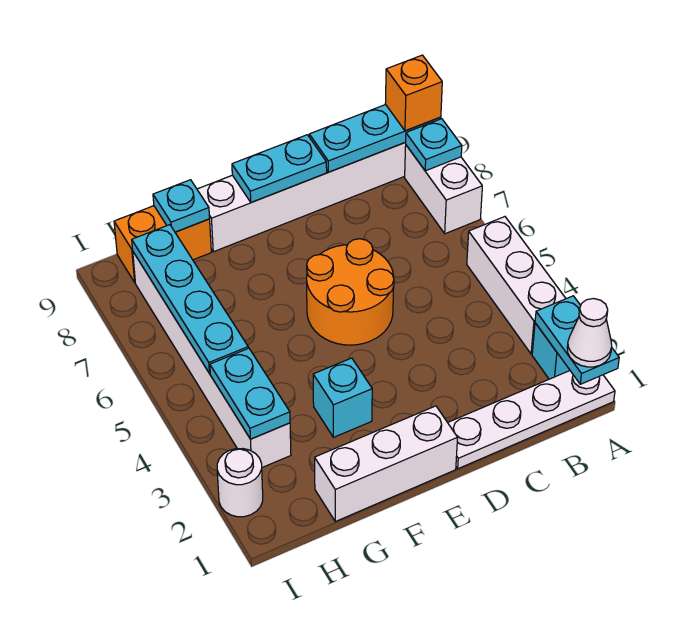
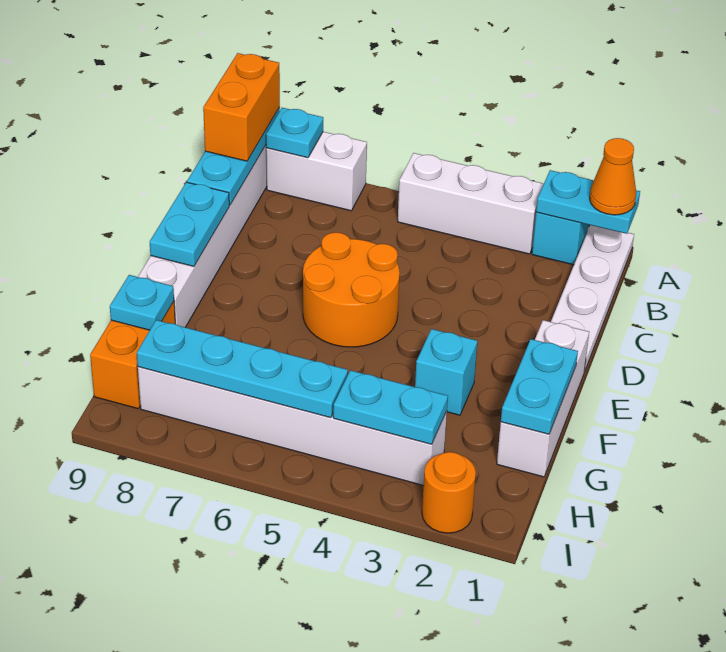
white cone A1 level 3 -> orange cone A1 level 3
orange brick A9 level 3 -> orange brick A9:B9 level 3
none -> cyan plate F1:G1 level 2
white round brick I2 level 1 -> orange round brick I2 level 1

